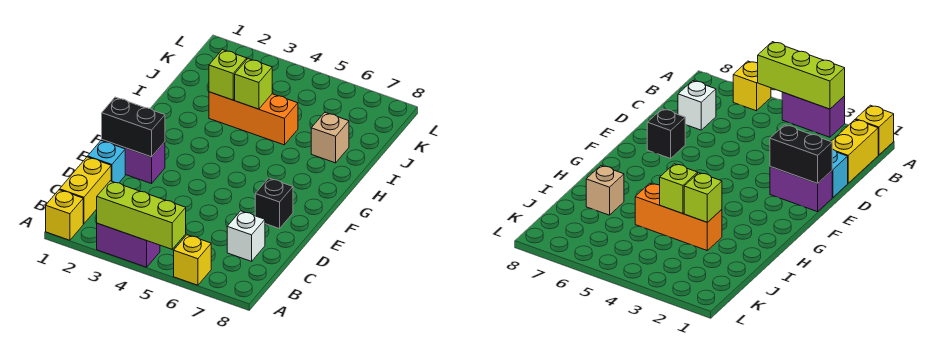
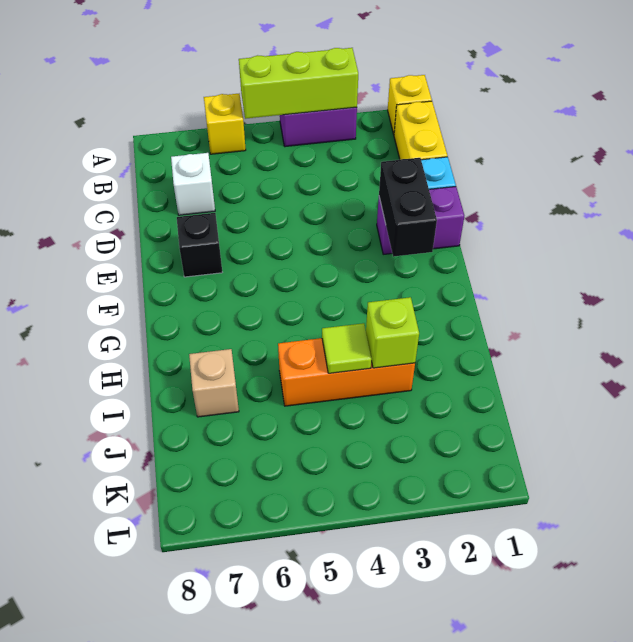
black brick E1:E2 level 2 -> black brick E2:F2 level 2
lime brick I4 level 2 -> lime tile I4 level 2

